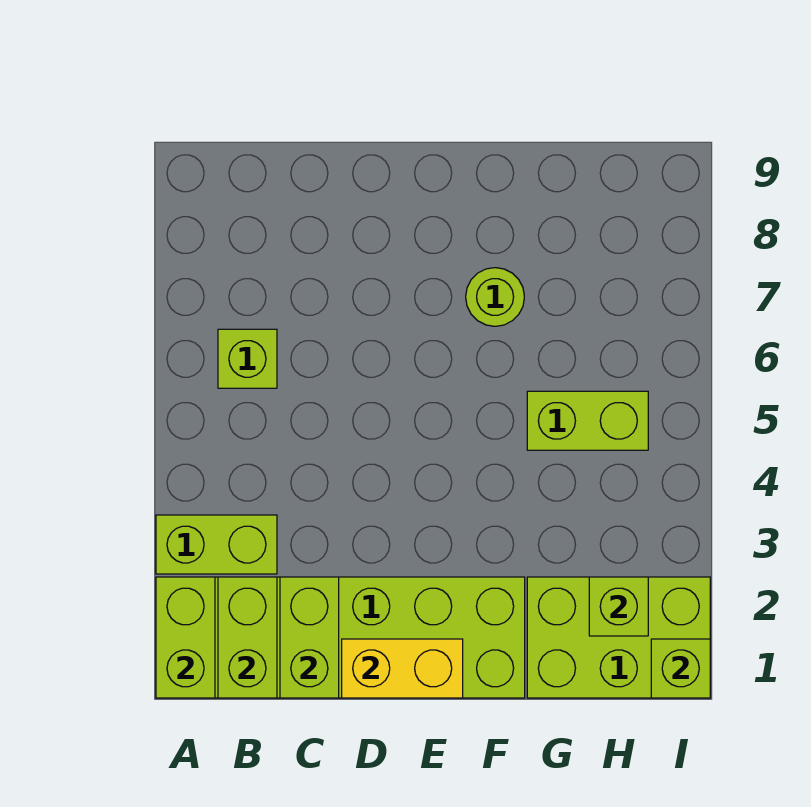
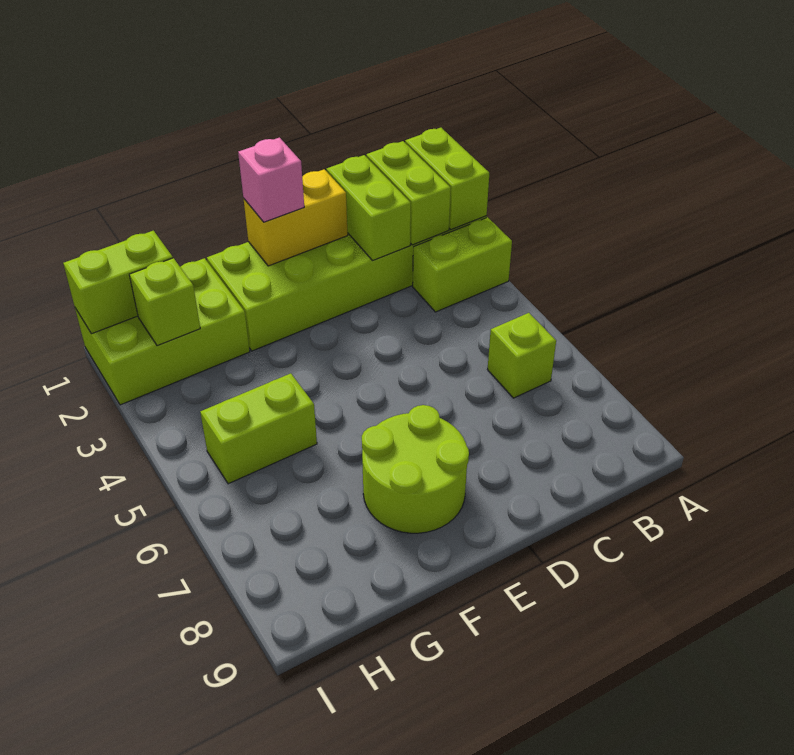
none -> pink brick E1 level 3
lime round brick F7 level 1 -> lime round brick E7:F8 level 1
lime brick I1 level 2 -> lime brick H1:I1 level 2

